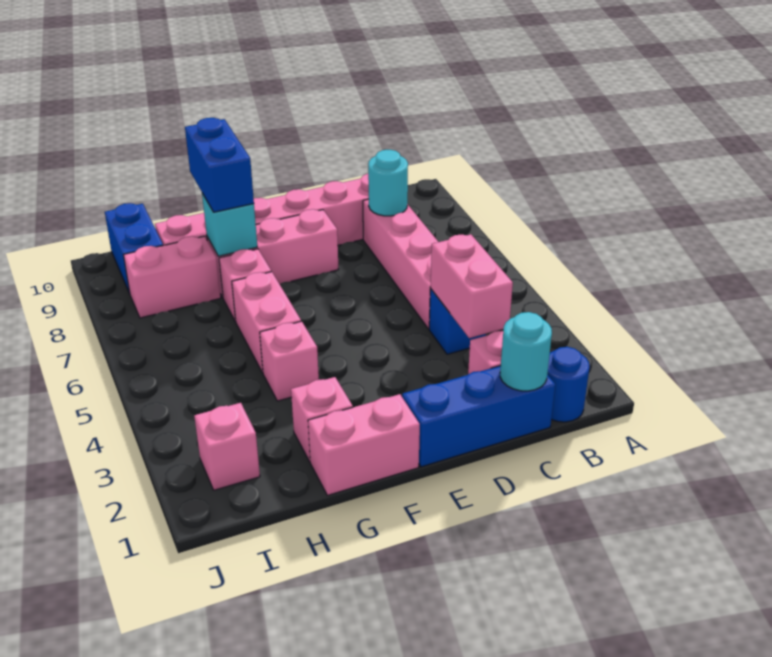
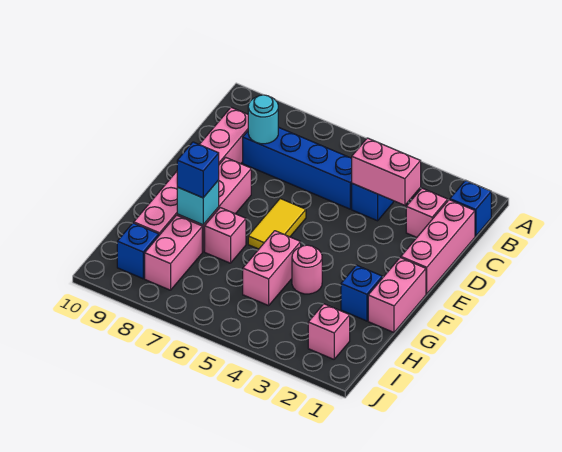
blue round brick B1 level 1 -> blue brick B1 level 1
blue brick C1:E1 level 1 -> pink brick C1:E1 level 1
cyan round brick C1 level 2 -> none
pink brick C5:C8 level 1 -> blue brick C5:C8 level 1
none -> yellow tile E6:F6 level 1
pink brick G2 level 1 -> blue brick G2 level 1
pink brick G4 level 1 -> pink round brick G4 level 1
pink brick G5:G6 level 1 -> pink brick G5:H5 level 1
blue brick G8:G9 level 3 -> blue brick G8 level 3
blue brick I9:I10 level 1 -> blue brick I9 level 1

